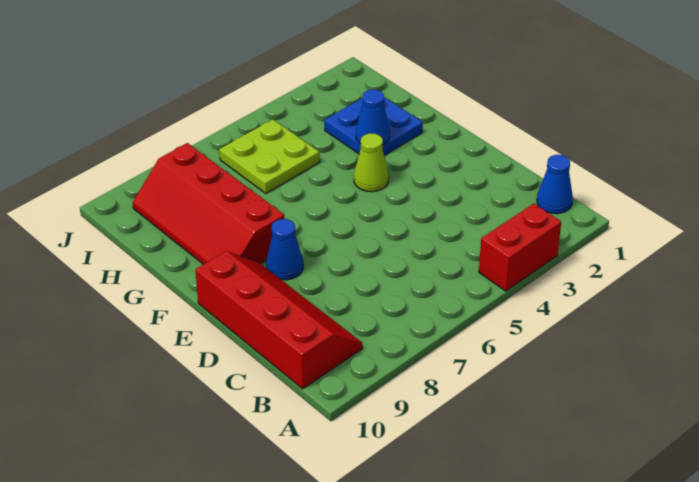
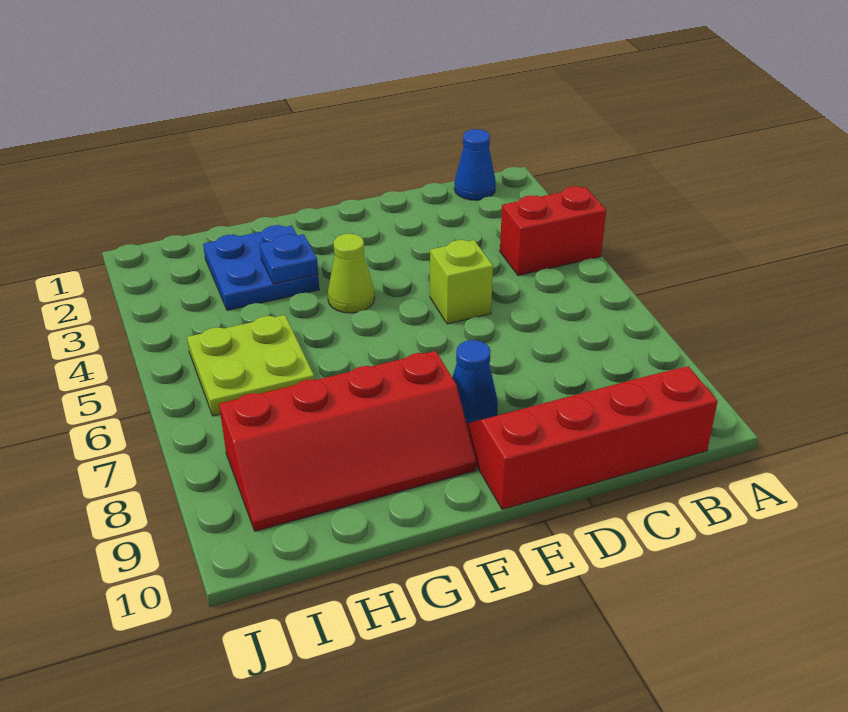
red brick A3:A4 level 1 -> red brick A4:B4 level 1
none -> lime brick D5 level 1
blue cone G3 level 2 -> blue plate G3 level 2

